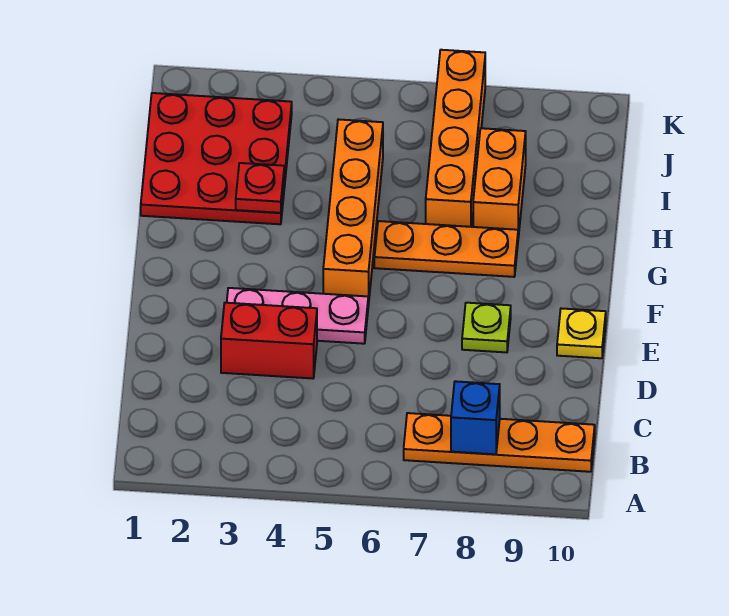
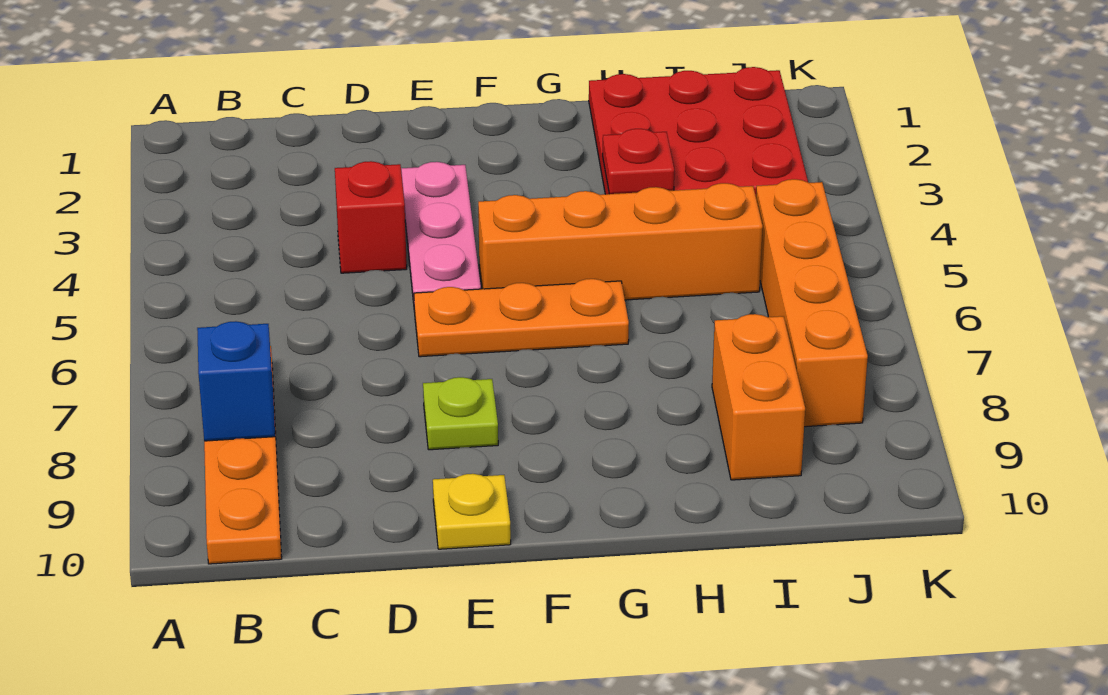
red brick D3:D4 level 1 -> red brick D4 level 1
orange plate G6:G8 level 1 -> orange plate E6:G6 level 1
orange brick H7:K7 level 1 -> orange brick J5:J8 level 1
orange brick H8:I8 level 1 -> orange brick I8:I9 level 1

